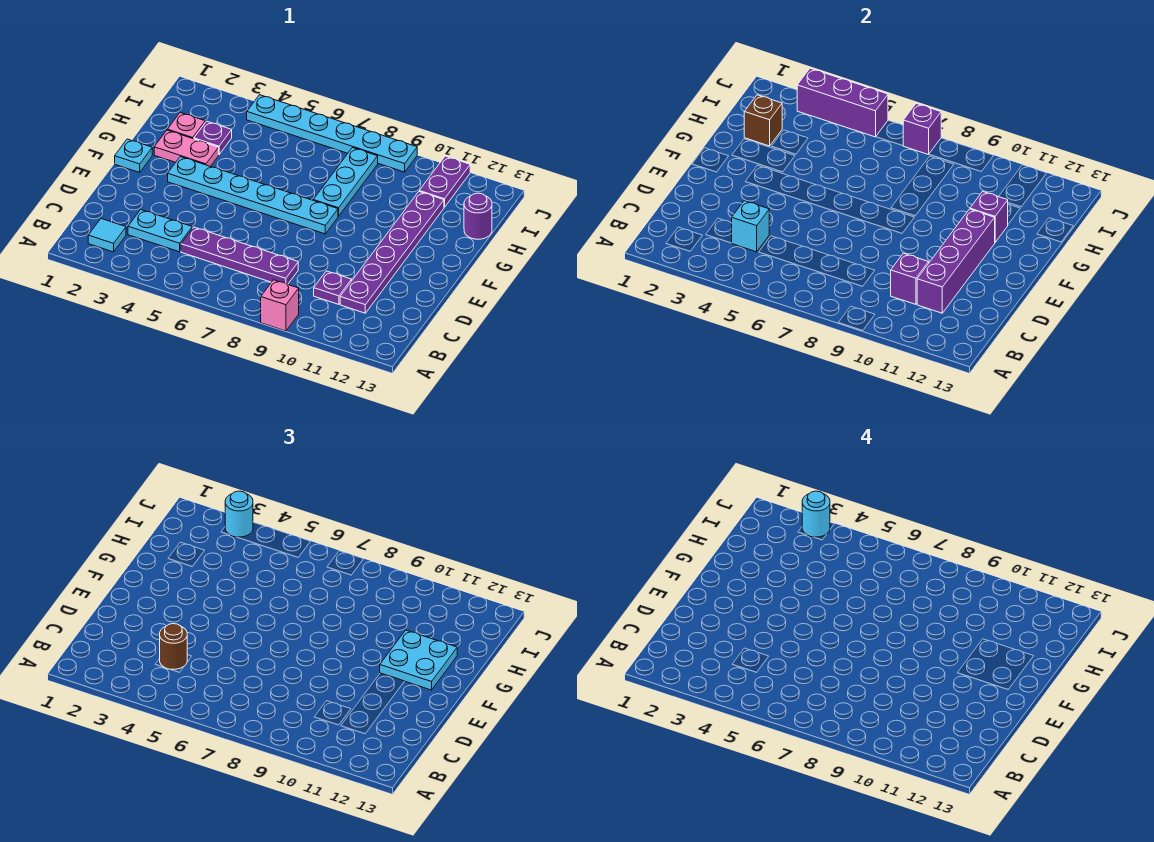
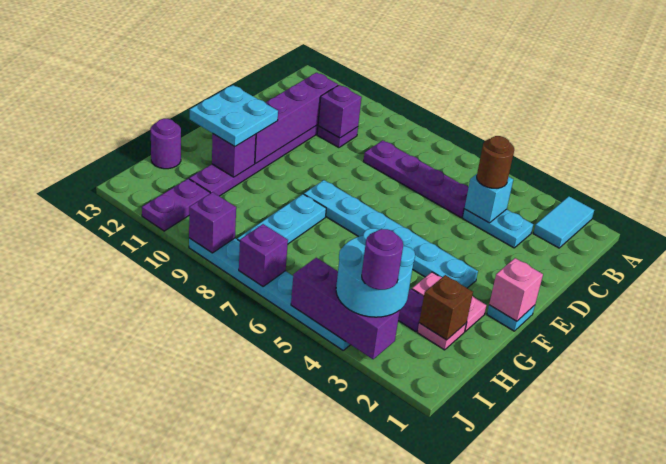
pink brick A9 level 1 -> pink brick F1 level 2
cyan tile B2 level 1 -> cyan tile A2:B2 level 1
cyan round brick J3 level 3 -> cyan round brick I3:J4 level 3
cyan round brick J3 level 4 -> purple round brick J3 level 4
none -> purple brick J9 level 2

